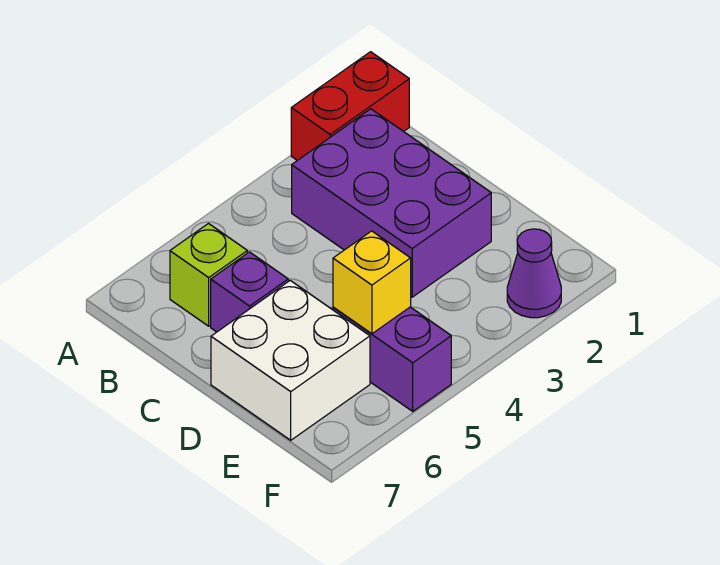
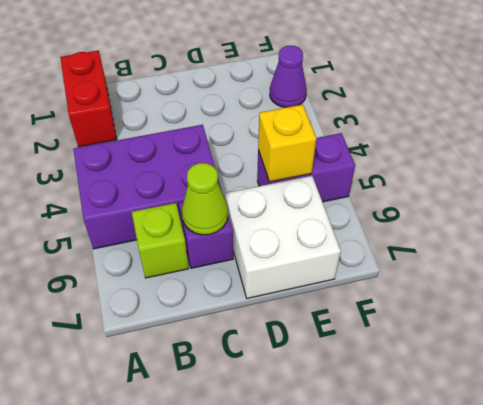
purple brick B2:D3 level 1 -> purple brick A4:C5 level 1
none -> lime cone C6 level 2

